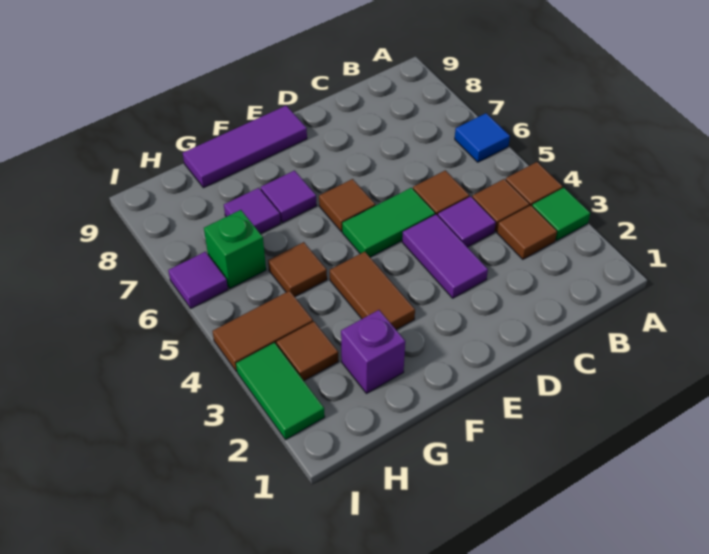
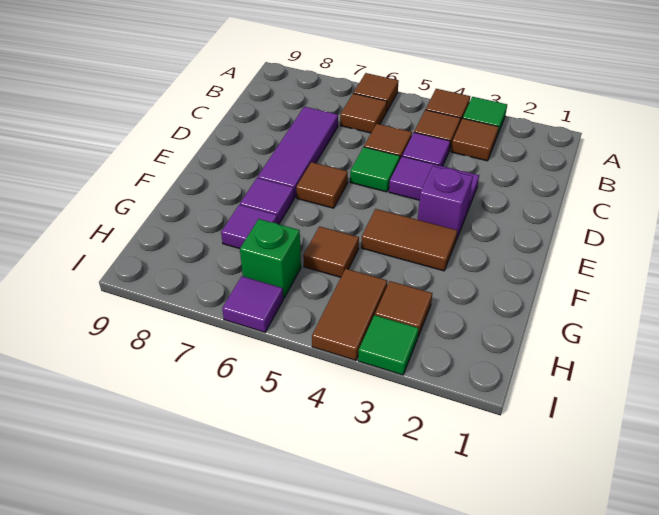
blue tile A6 level 1 -> brown tile A6 level 1
none -> brown tile B6 level 1
green tile D5:E5 level 1 -> green tile D5 level 1
purple tile E9:G9 level 1 -> purple tile C7:E7 level 1
purple brick G2 level 1 -> purple brick E3 level 1
green tile I2:I3 level 1 -> green tile I3 level 1

